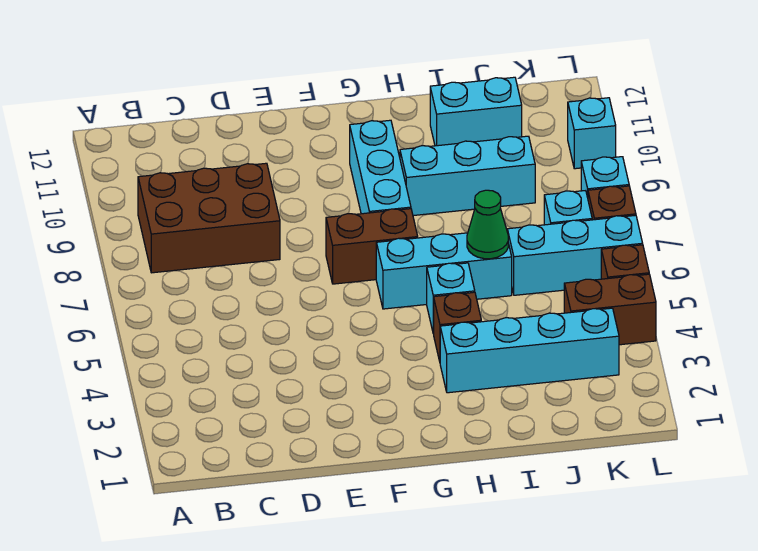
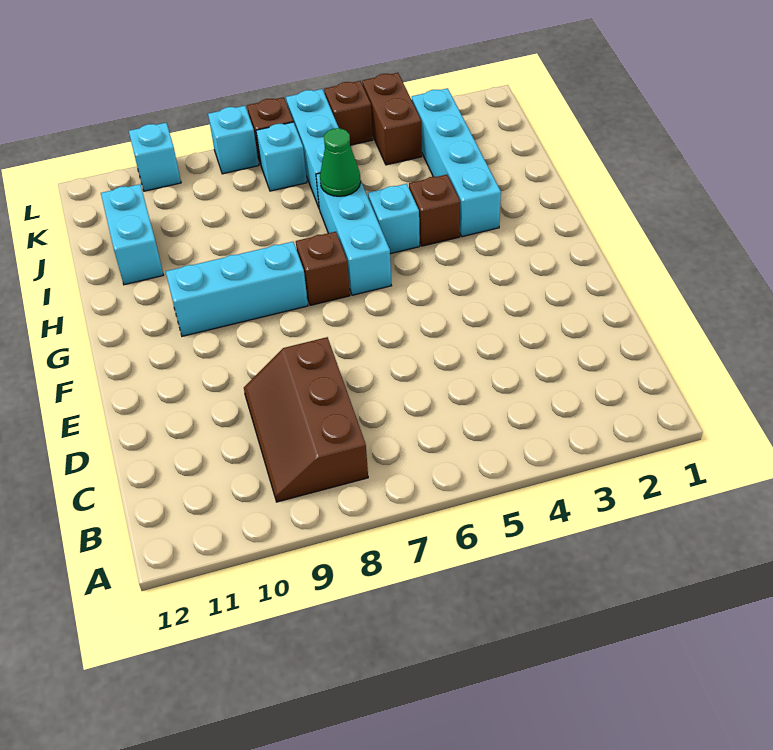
brown brick B8:D9 level 1 -> brown slope B8:D9 level 1 top 8
brown brick F7:G7 level 1 -> brown brick G7 level 1
cyan brick H9:J9 level 1 -> none

